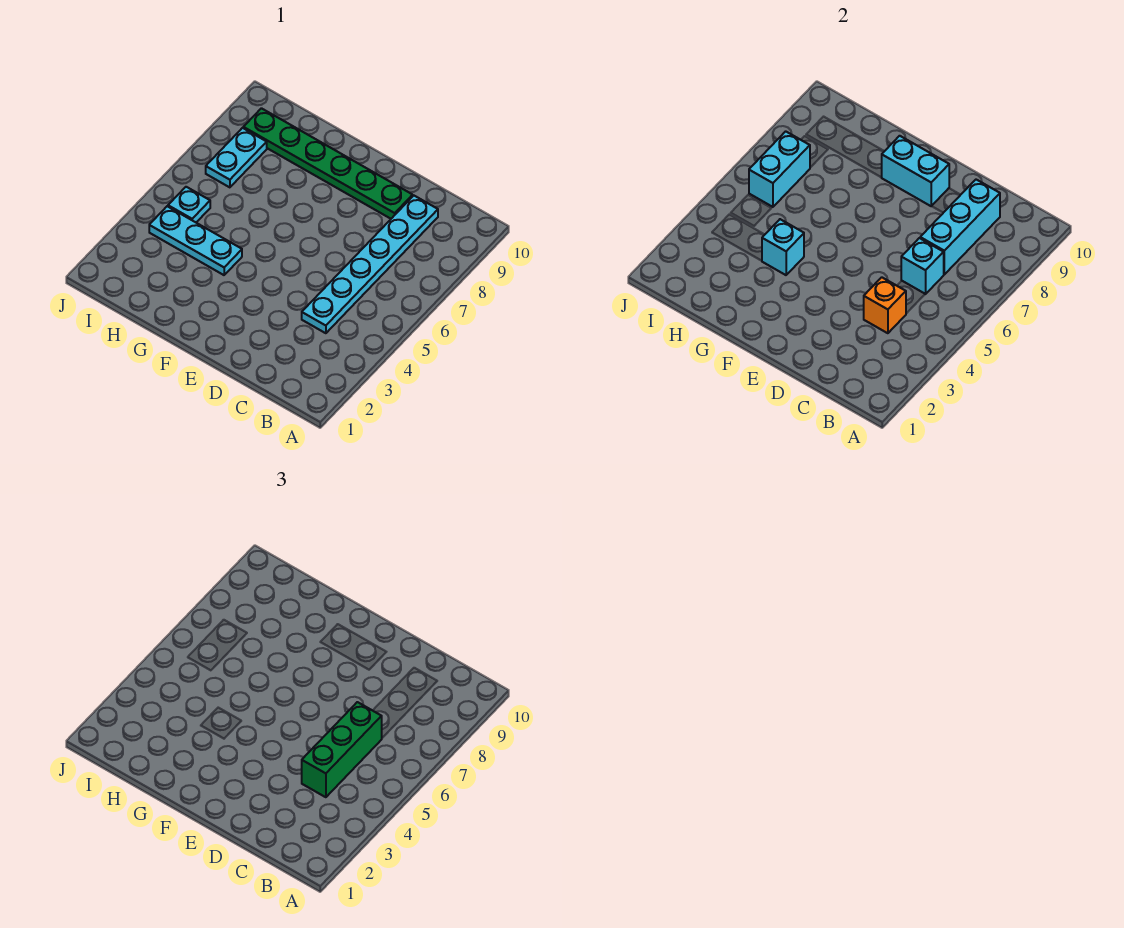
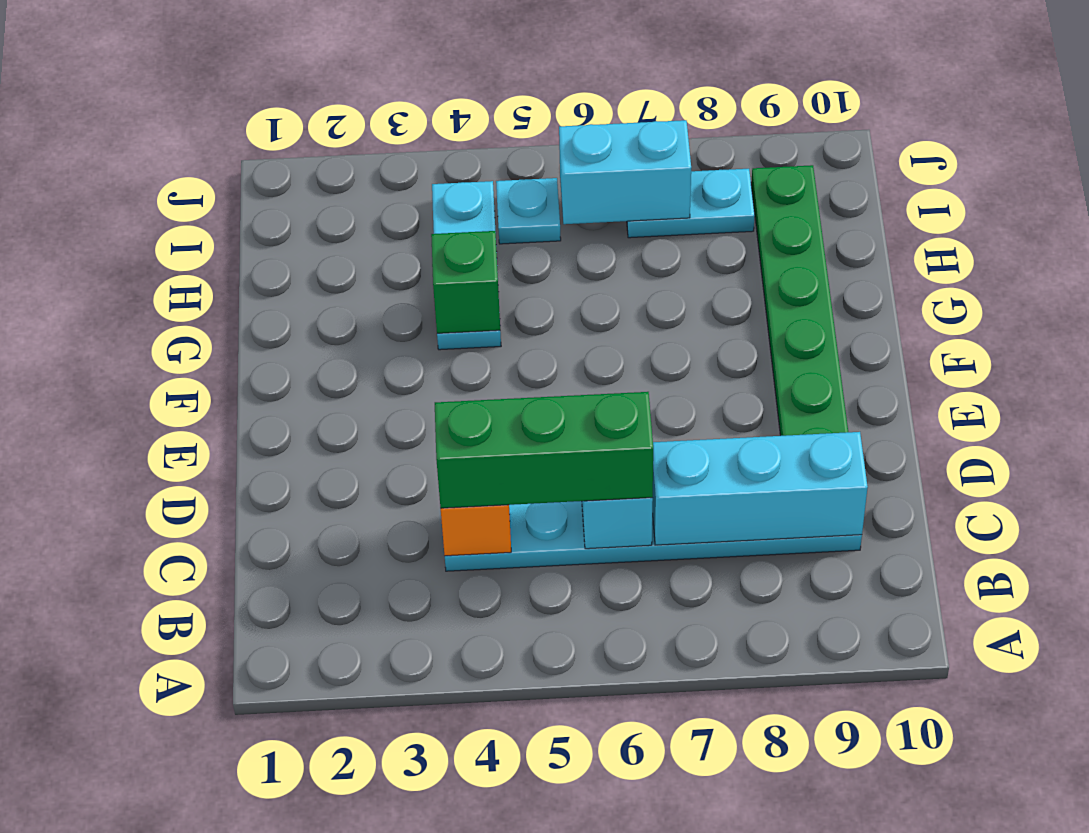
cyan brick E9:F9 level 2 -> none
cyan brick G4 level 2 -> green brick G4 level 2

